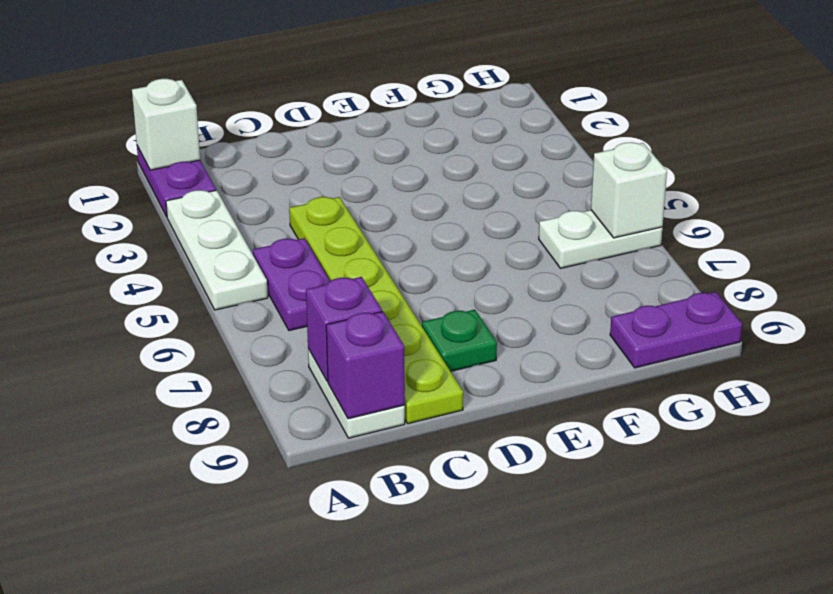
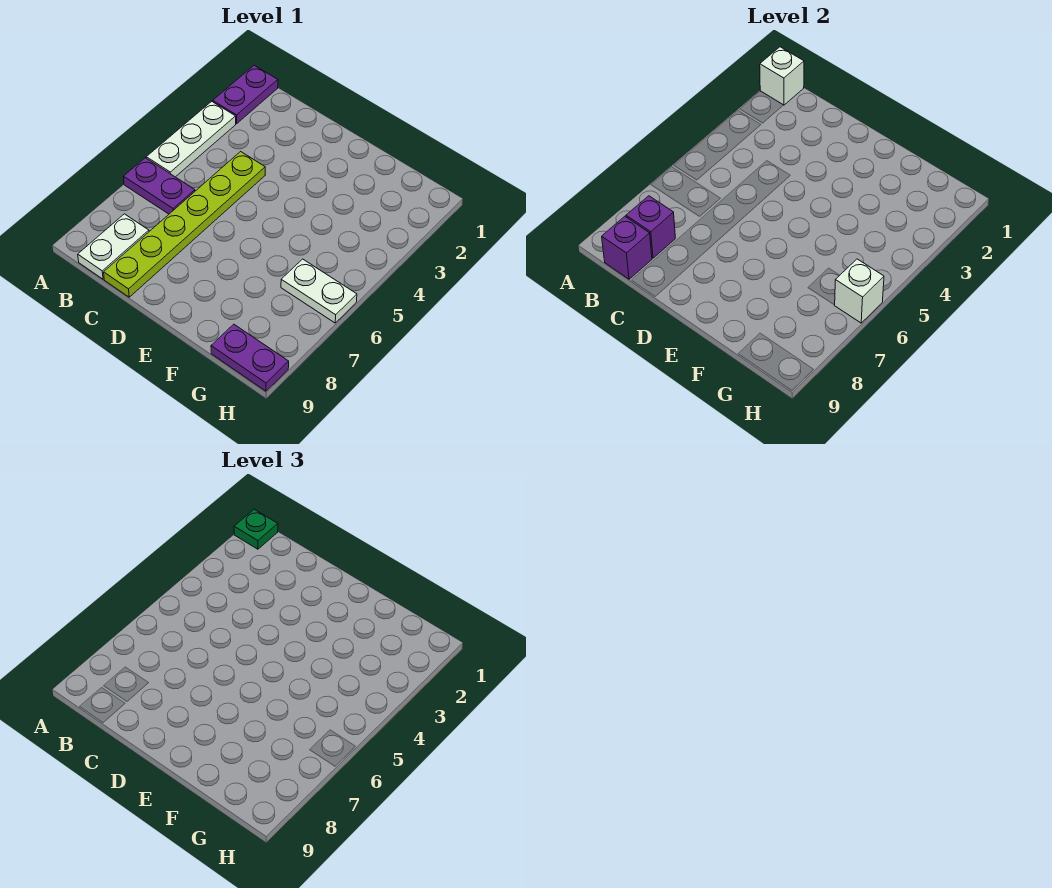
purple plate B5:B6 level 1 -> purple plate A6:B6 level 1
green plate D8 level 1 -> green plate A1 level 3

